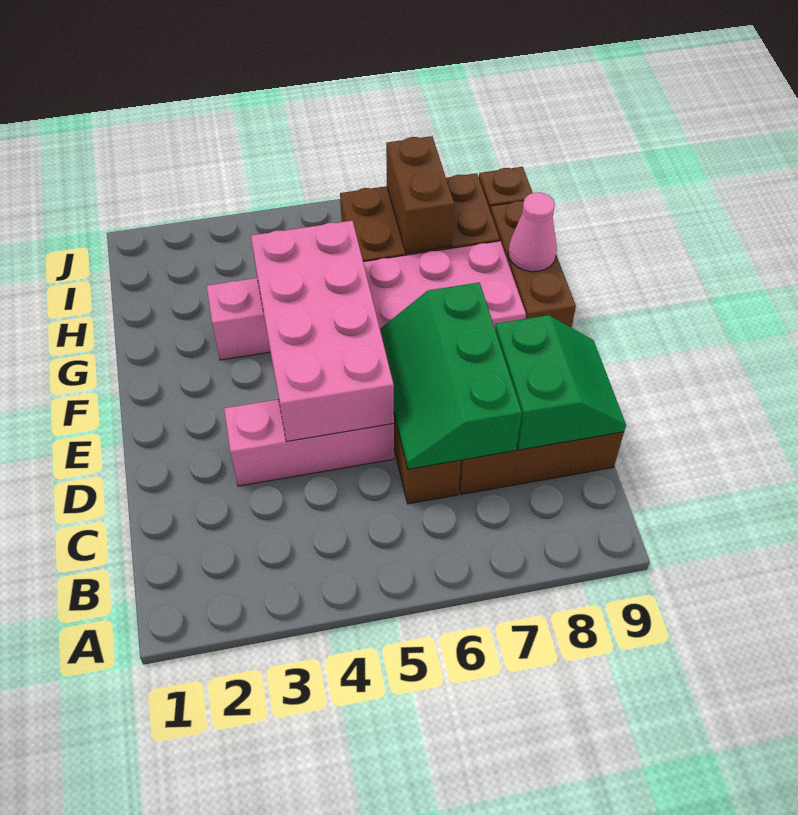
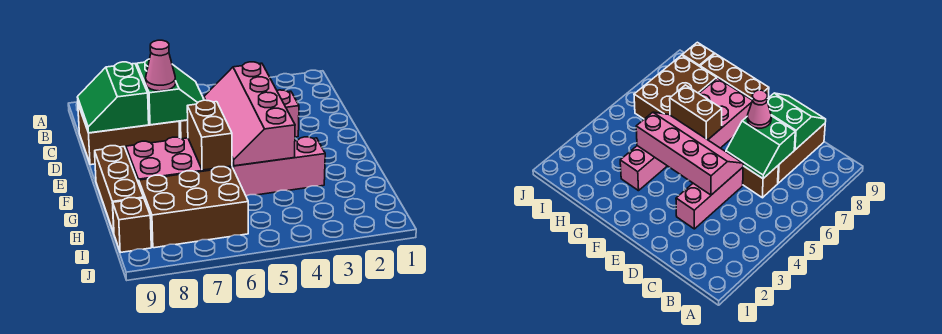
green slope C6:E7 level 2 top 7 -> green slope C6:D7 level 2 top 7
pink brick D4:G5 level 2 -> pink slope D4:G5 level 2 top 4
pink cone G9 level 2 -> pink cone D7 level 3
brown brick H7:I7 level 2 -> brown brick F6:G6 level 2

